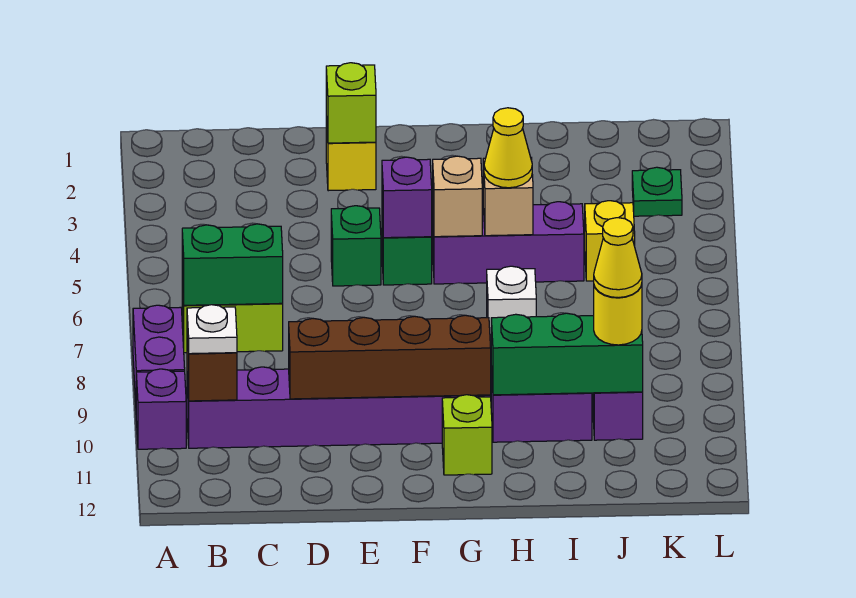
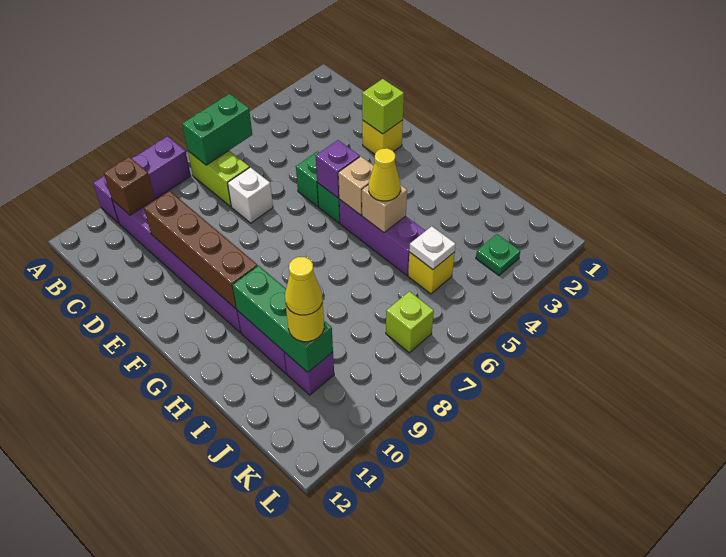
green brick B7:C7 level 2 -> green brick B6:B7 level 2
white plate B10 level 3 -> white plate J5 level 2
lime brick G11 level 1 -> lime brick K7 level 1
white brick H7 level 1 -> white brick D7 level 1

